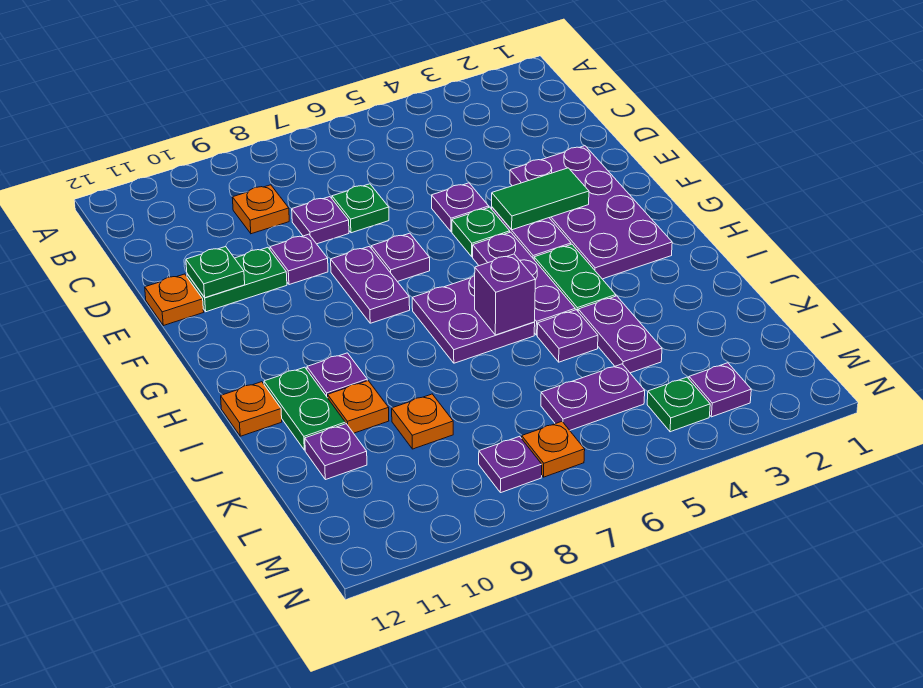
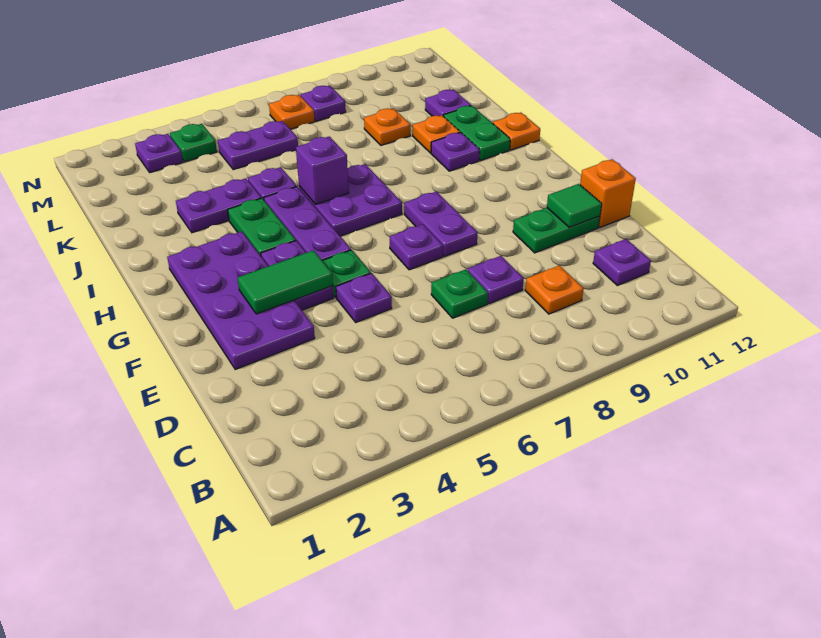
purple plate E9 level 1 -> purple plate C11 level 1
green plate E11 level 2 -> green tile E11 level 2
orange plate E12 level 1 -> orange brick E12 level 1
purple plate J4:K4 level 1 -> purple plate J3:J4 level 1

